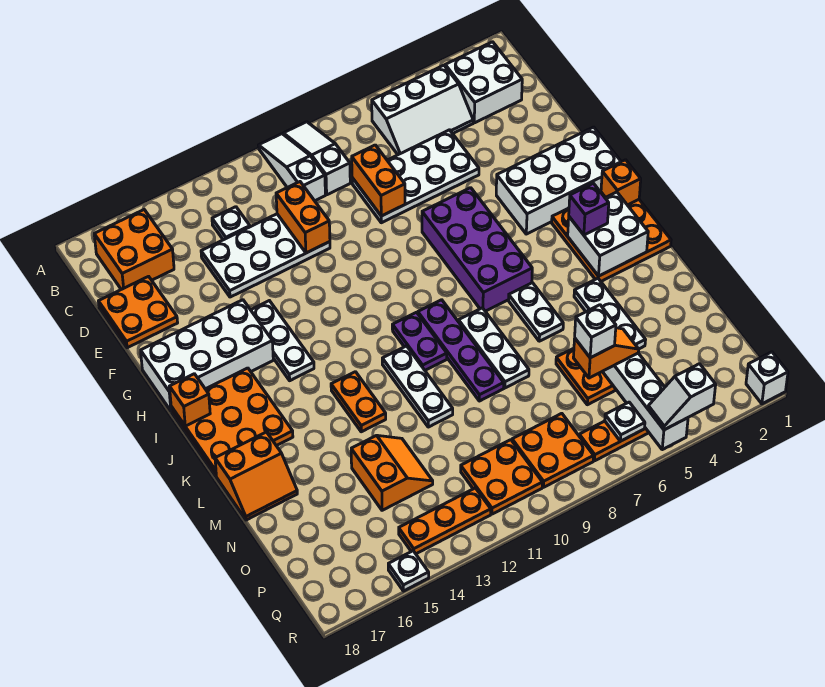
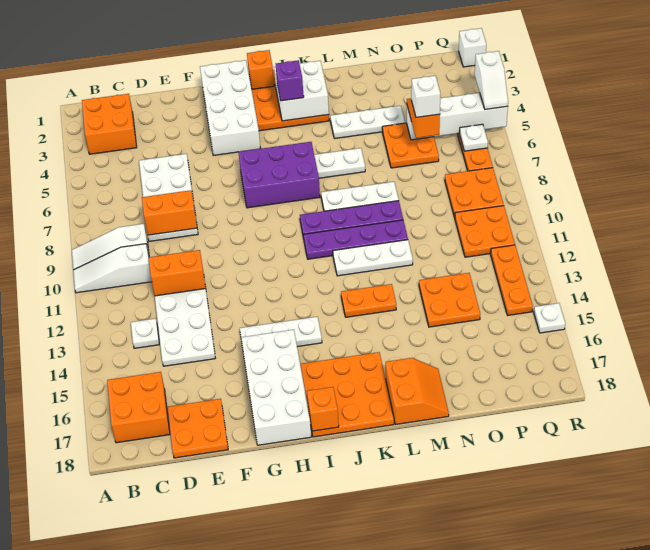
white brick B2:C3 level 1 -> orange brick B2:C3 level 1
white slope B4:C6 level 1 top B -> none
purple brick G6:J7 level 1 -> purple brick H6:J7 level 1
purple plate J10:K10 level 1 -> purple plate J10:M10 level 1
orange slope N13:O14 level 1 top 14 -> orange plate N13:O14 level 1

